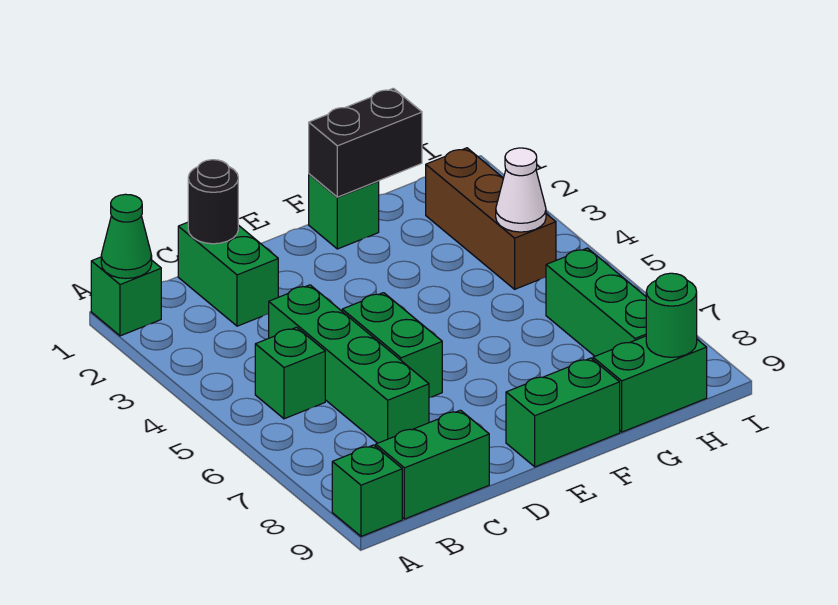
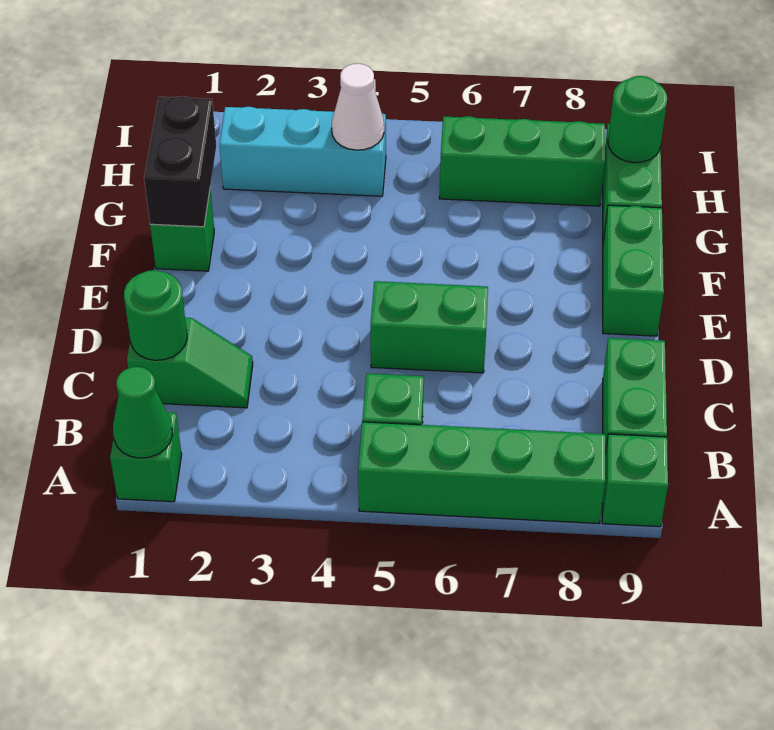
green brick C1:C2 level 1 -> green slope C1:C2 level 1 top 1
black round brick C1 level 2 -> green round brick C1 level 2
green brick C4:C7 level 1 -> green brick A5:A8 level 1
brown brick H2:H4 level 1 -> cyan brick H2:H4 level 1

